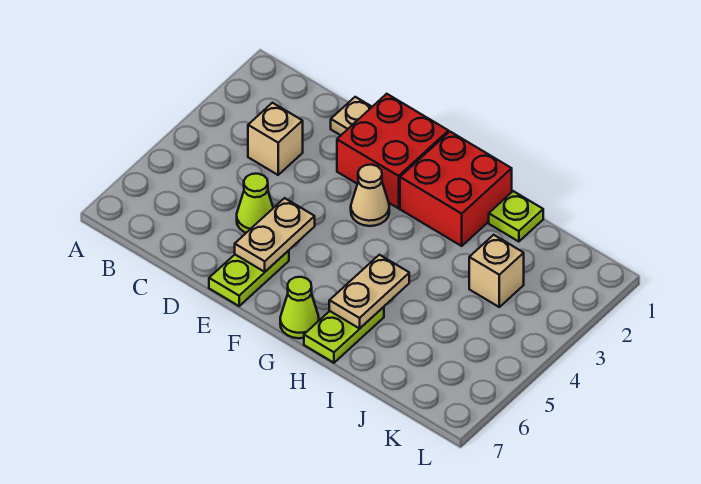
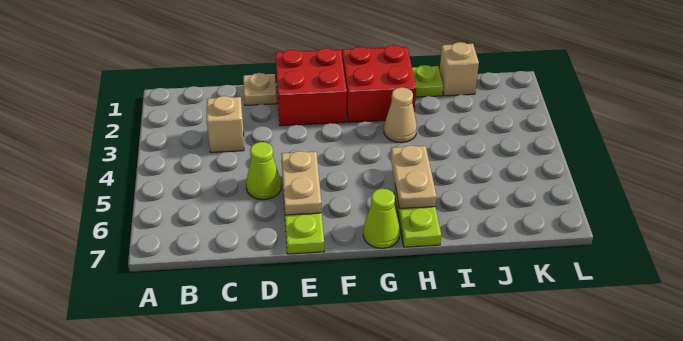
tan cone F3 level 1 -> tan cone H3 level 1
tan brick J3 level 1 -> tan brick J1 level 1

